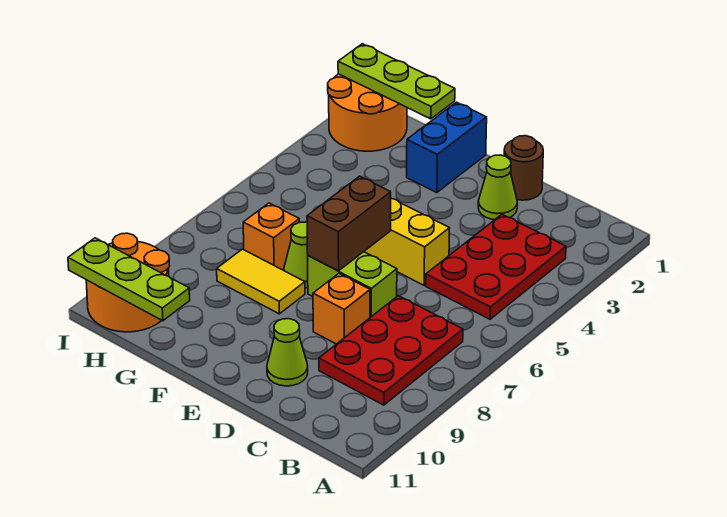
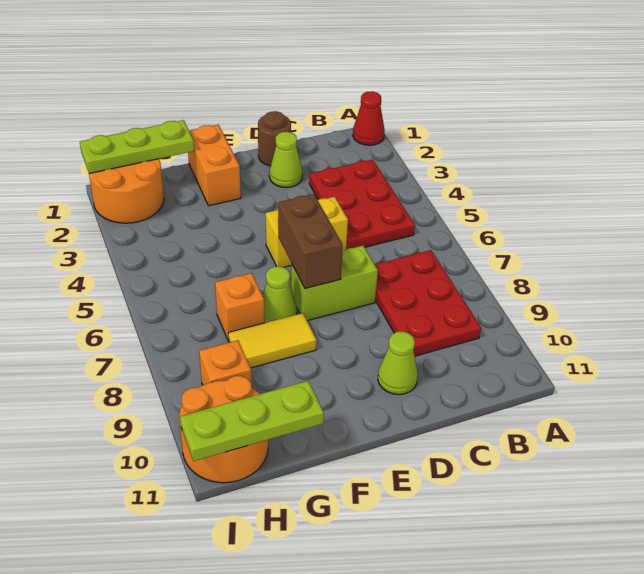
none -> red cone A1 level 1
orange brick D8 level 1 -> orange brick H9 level 1
blue brick F1:F2 level 1 -> orange brick F1:F2 level 1

